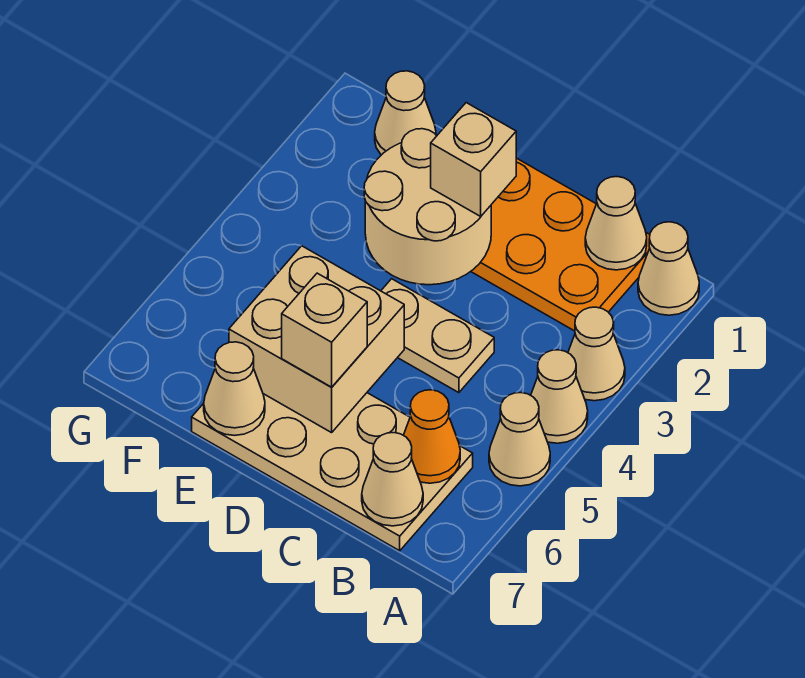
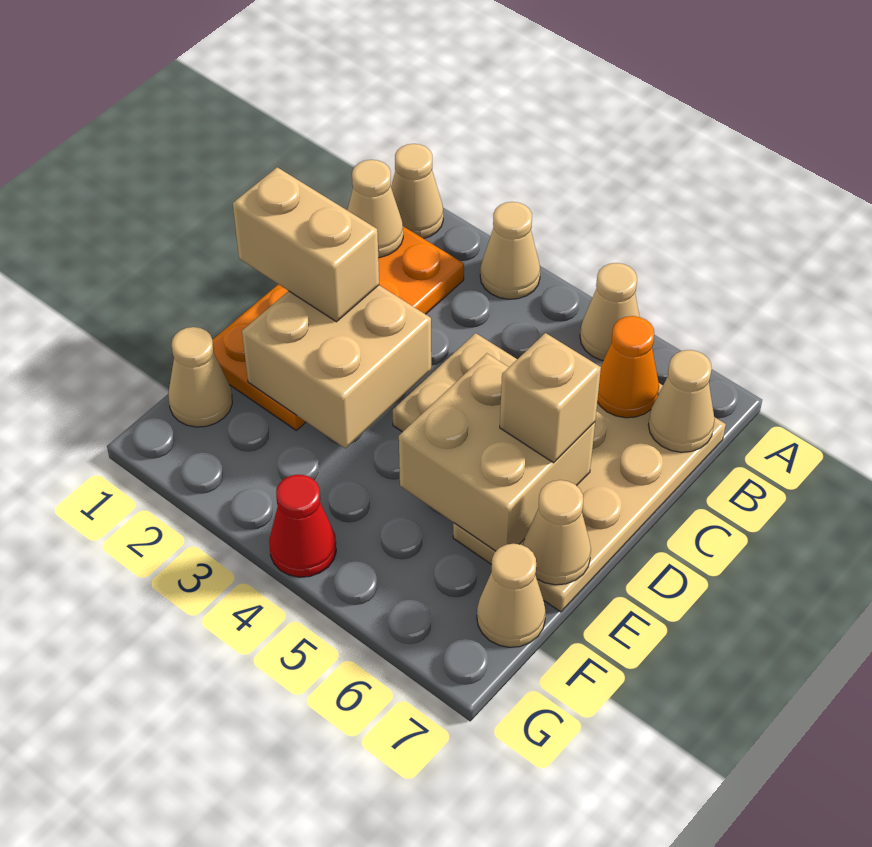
tan cone A4 level 1 -> tan cone F7 level 1
tan round brick D2:E3 level 2 -> tan brick D2:E3 level 2
tan brick D2 level 3 -> tan brick D1:D2 level 3
none -> red cone G4 level 1

